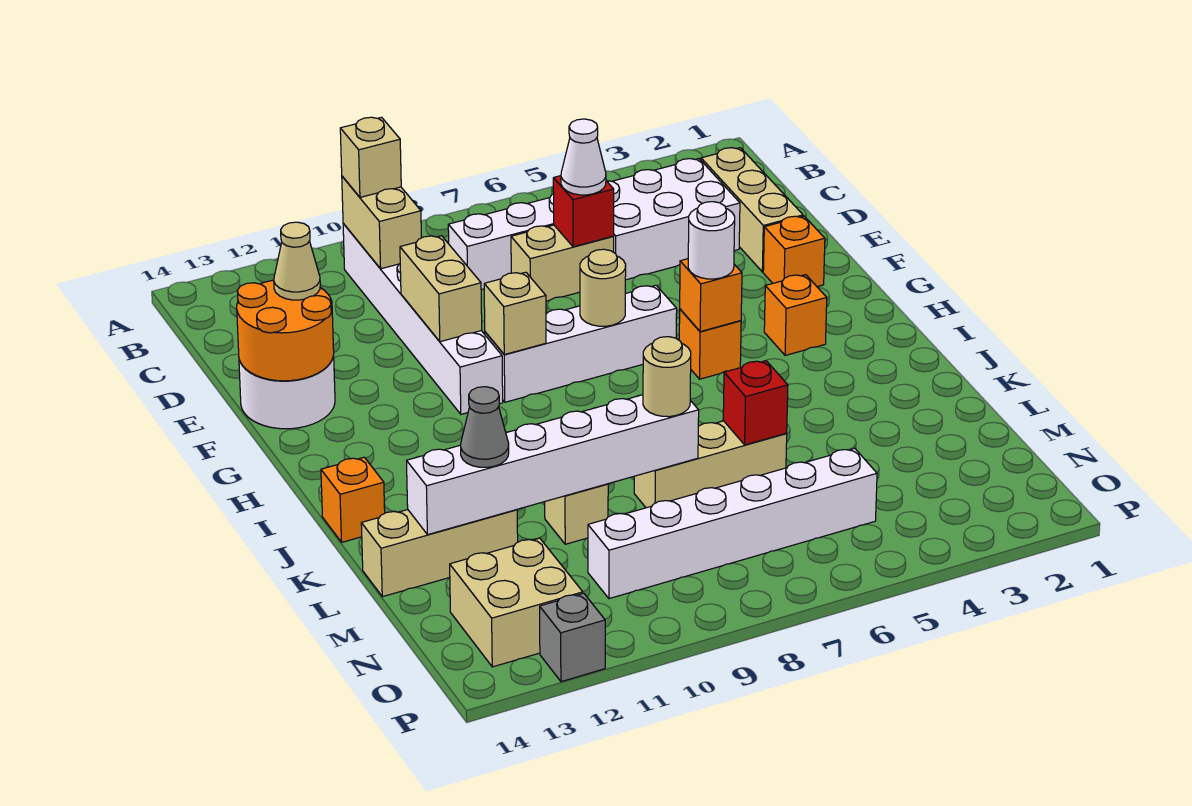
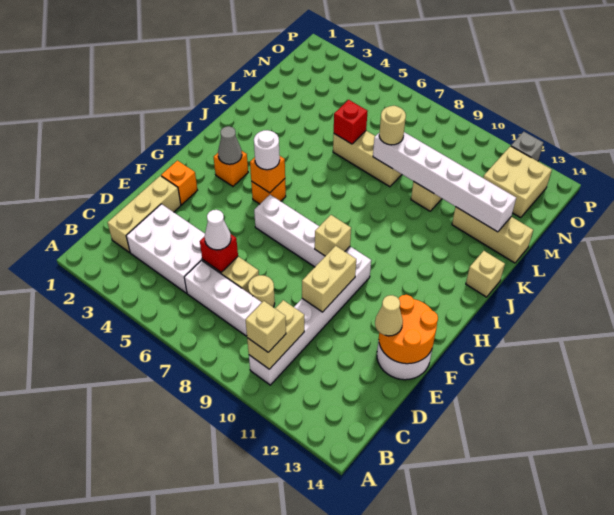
tan round brick G7 level 2 -> tan round brick D8 level 1
orange brick J14 level 1 -> tan brick J14 level 1
grey cone L12 level 3 -> grey cone H3 level 2
white brick N5:N10 level 1 -> none

